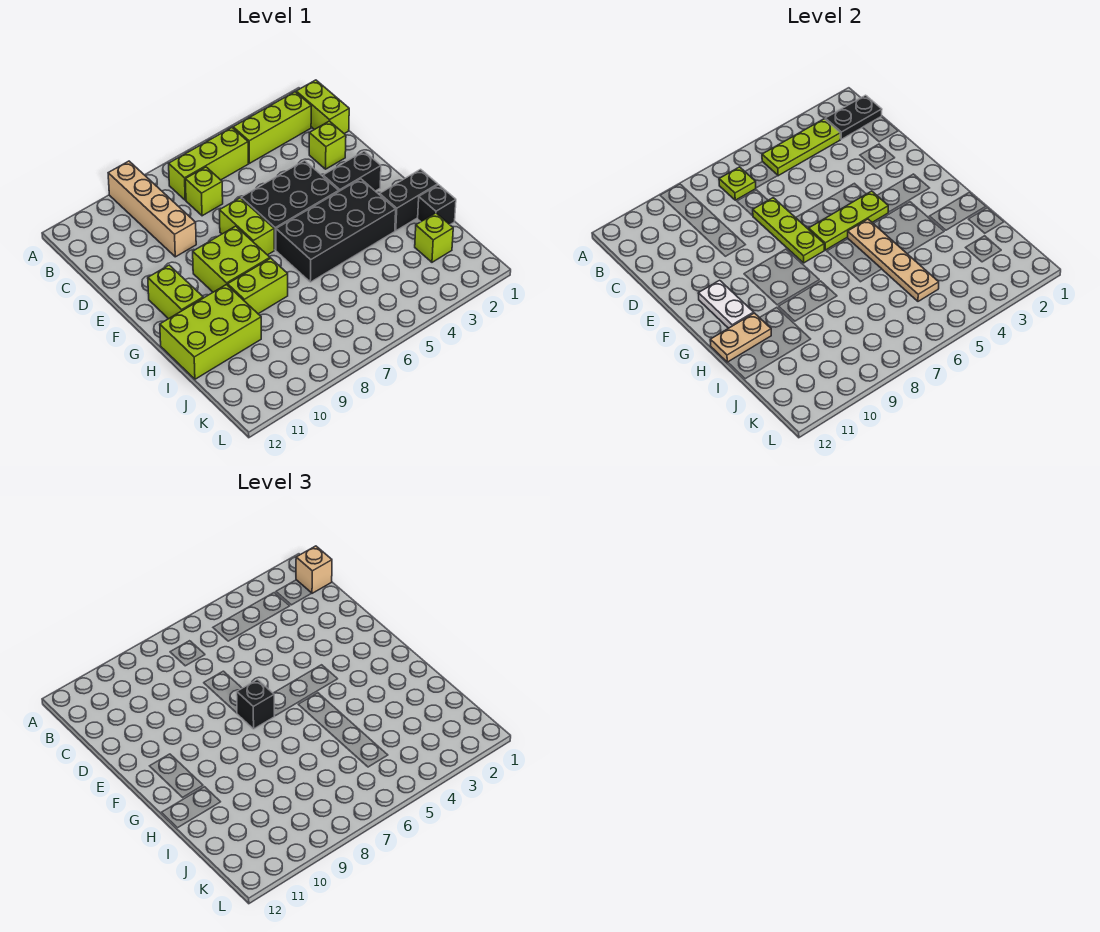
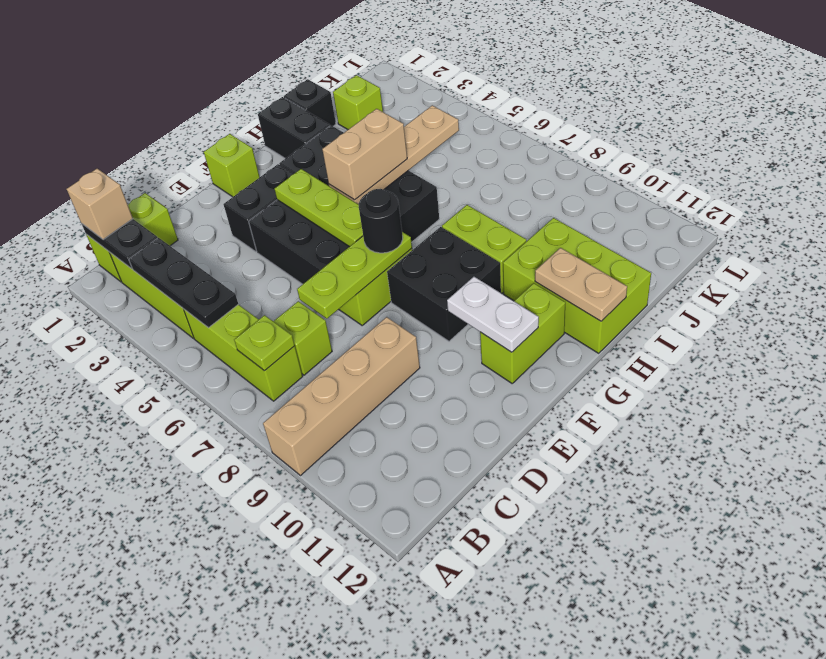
lime plate B3:B5 level 2 -> black plate B3:B5 level 2
lime brick D2 level 1 -> lime brick F1 level 1
black brick F2:F3 level 1 -> black brick E3:F3 level 1
black brick F7 level 3 -> black round brick F7 level 3
lime brick F8:G9 level 1 -> black brick F8:G9 level 1
white plate F11:G11 level 2 -> white plate F10:F11 level 2
none -> tan brick G5:H5 level 3

